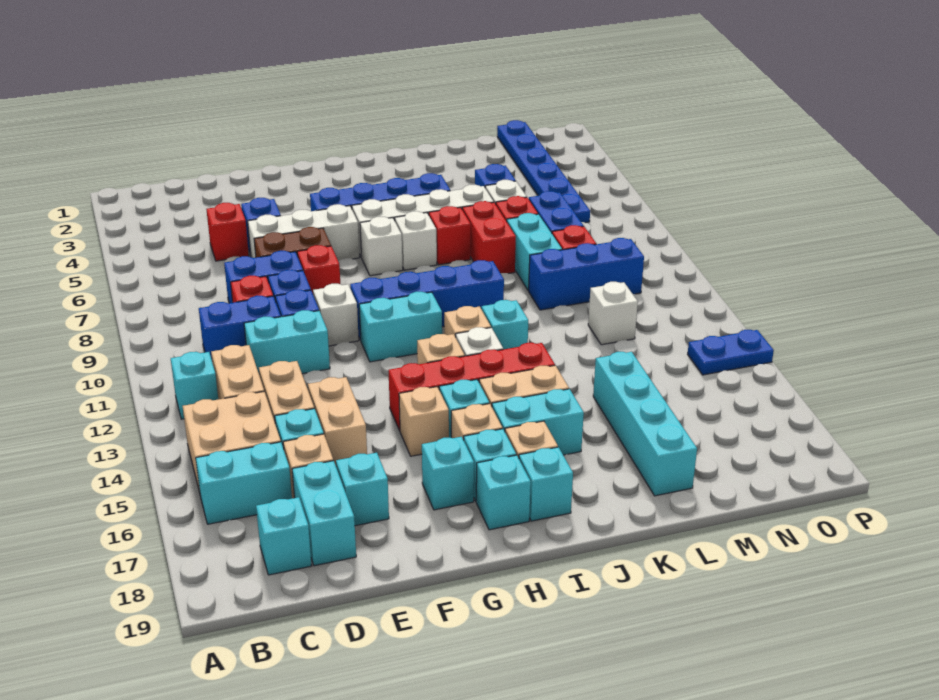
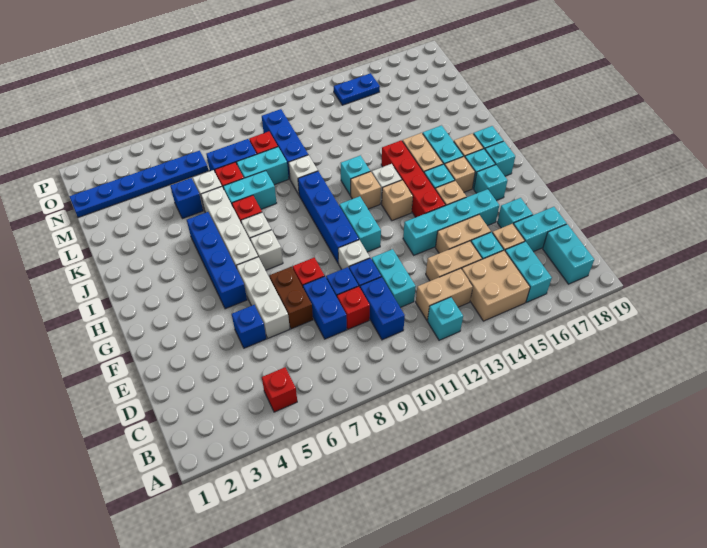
cyan brick C18 level 1 -> cyan brick B18:C18 level 1
red brick D5 level 1 -> red brick B5 level 1
red brick K7:K8 level 1 -> cyan brick K7:K8 level 1
cyan brick L15:L18 level 1 -> cyan brick F13:F16 level 1
white brick M12 level 1 -> white brick K10 level 1
blue plate O14:P14 level 1 -> blue plate O14:O15 level 1

